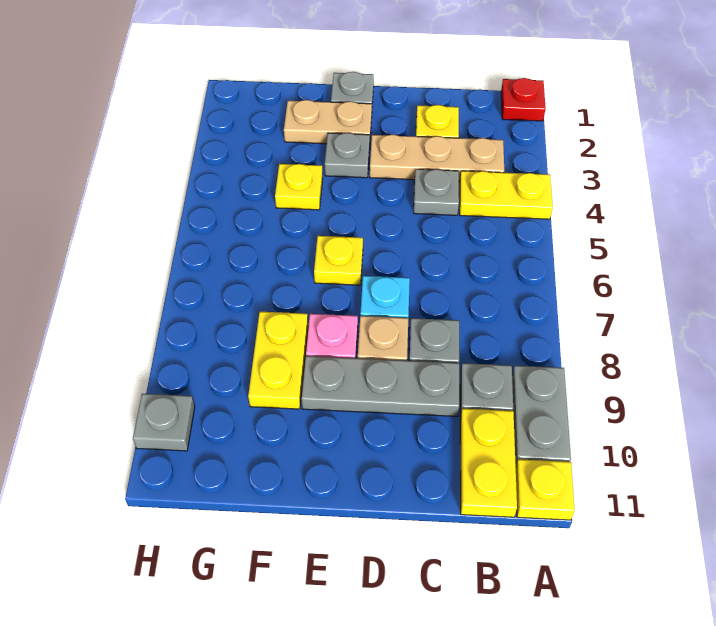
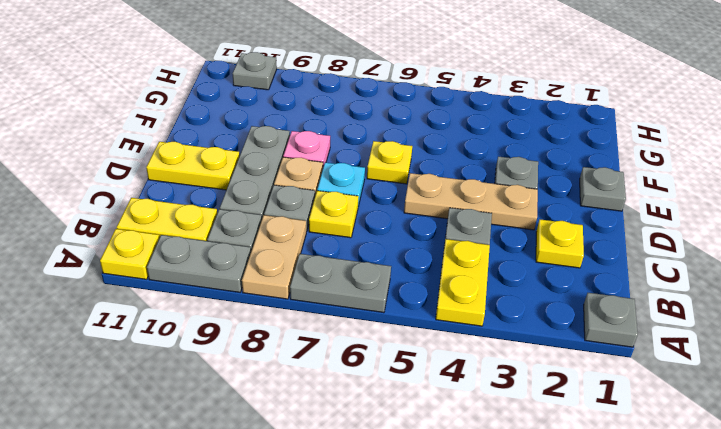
red plate A1 level 1 -> grey plate A1 level 1
none -> grey plate A6:A7 level 1
tan plate B3:D3 level 1 -> tan plate D3:D5 level 1
tan plate E2:F2 level 1 -> tan plate A8:B8 level 1
yellow plate F4 level 1 -> yellow plate C7 level 1
yellow plate F8:F9 level 1 -> yellow plate D10:D11 level 1

